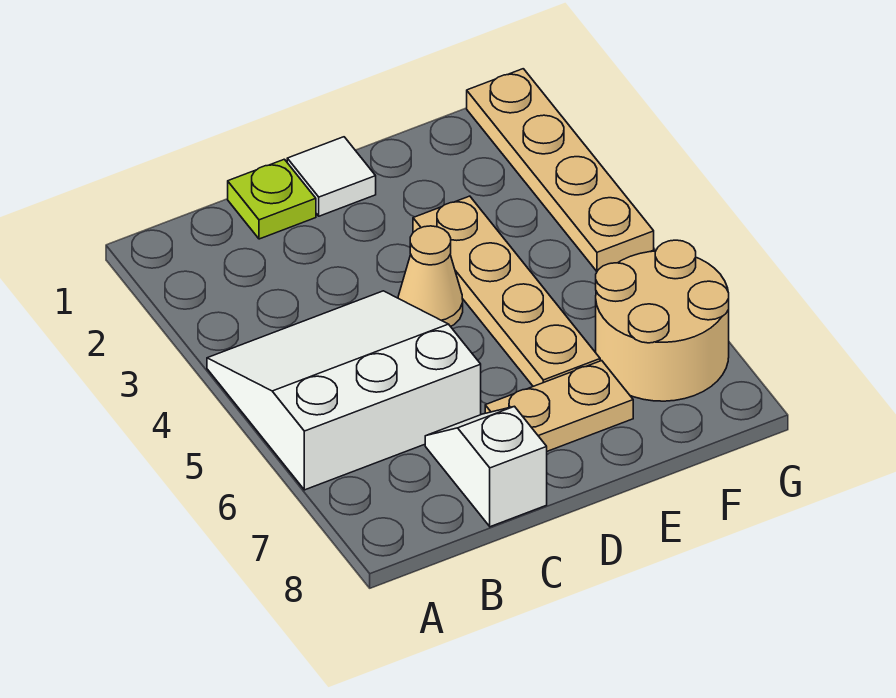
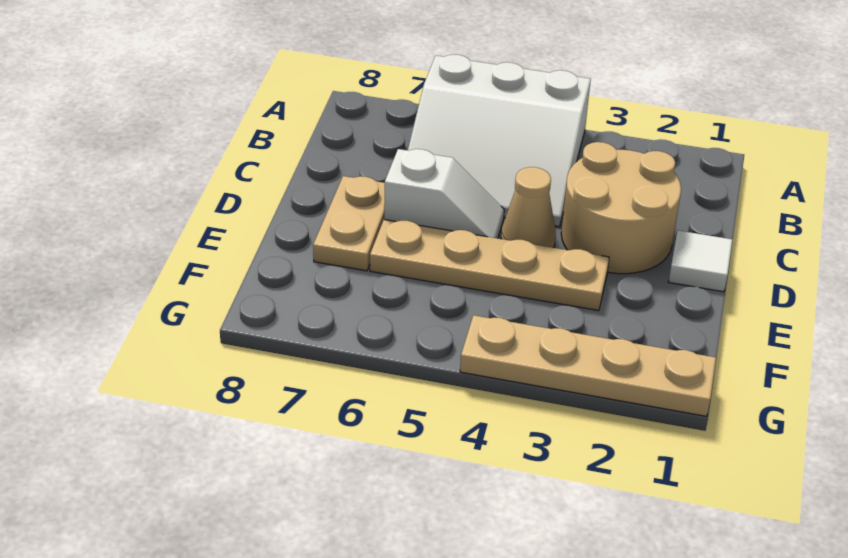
white slope A4:C6 level 1 top 6 -> white slope A4:C6 level 1 top A
lime plate C1 level 1 -> none
white slope C7:C8 level 1 top 8 -> white slope D5:D6 level 1 top 6
tan round brick F6:G7 level 1 -> tan round brick C2:D3 level 1

